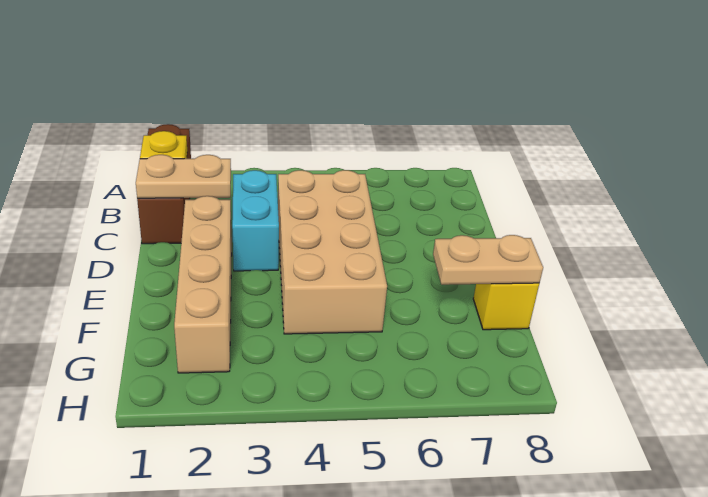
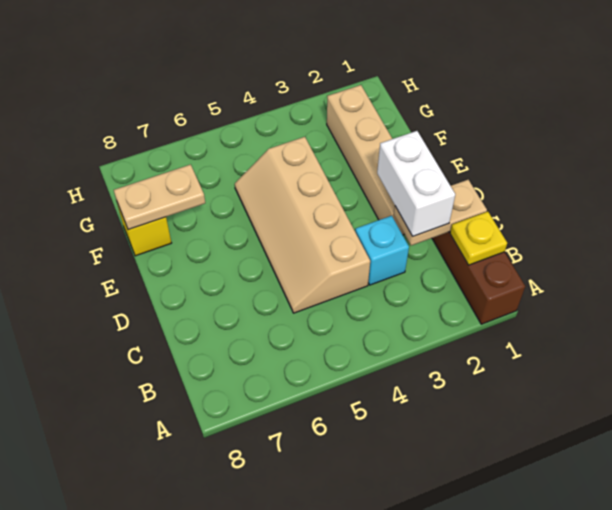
none -> white brick C2:D2 level 3
cyan brick C3:D3 level 1 -> cyan brick C3 level 1
tan brick C4:F5 level 1 -> tan slope C4:F5 level 1 top 4

